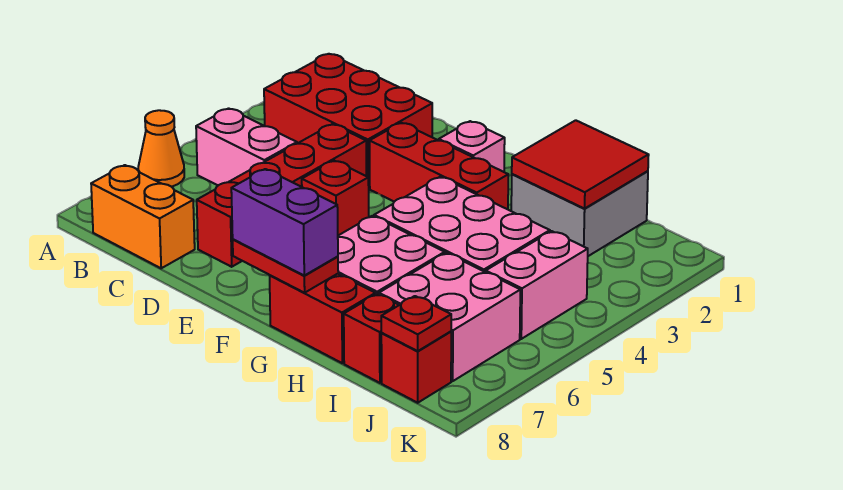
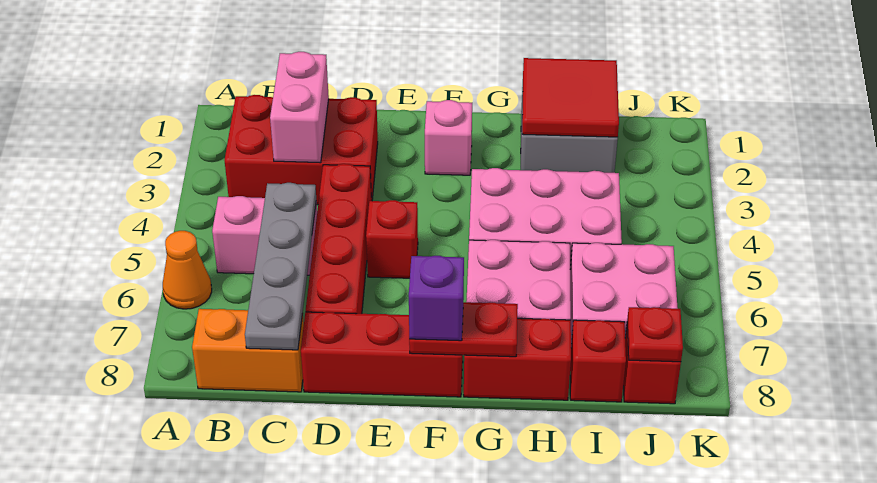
none -> grey plate C5:C8 level 2
red brick E3:G3 level 1 -> red brick D8:F8 level 1
purple brick F8:G8 level 3 -> purple brick F8 level 3
pink brick J4:J5 level 1 -> pink brick C2:C3 level 2

